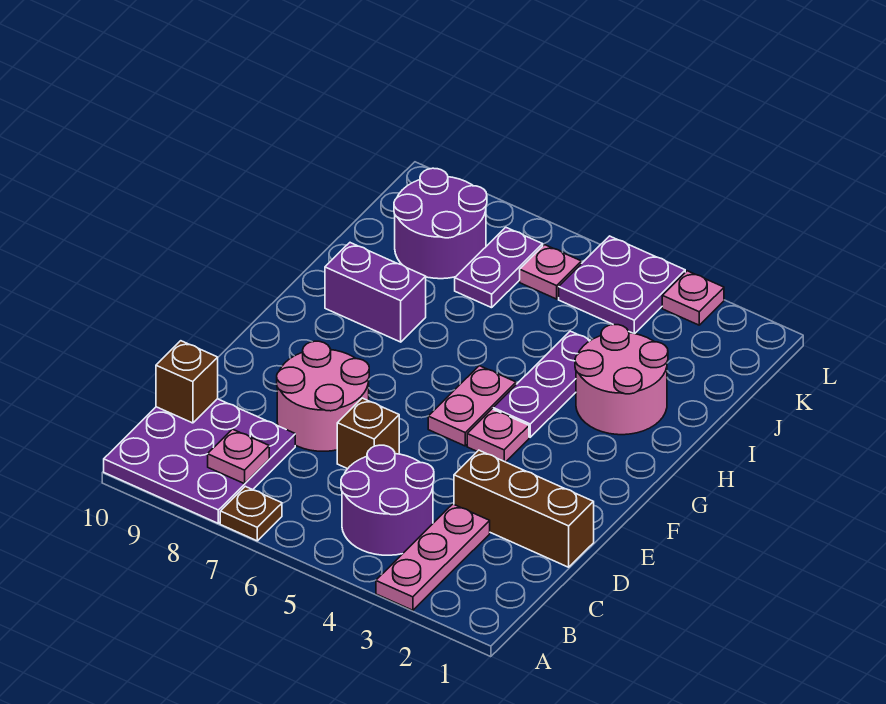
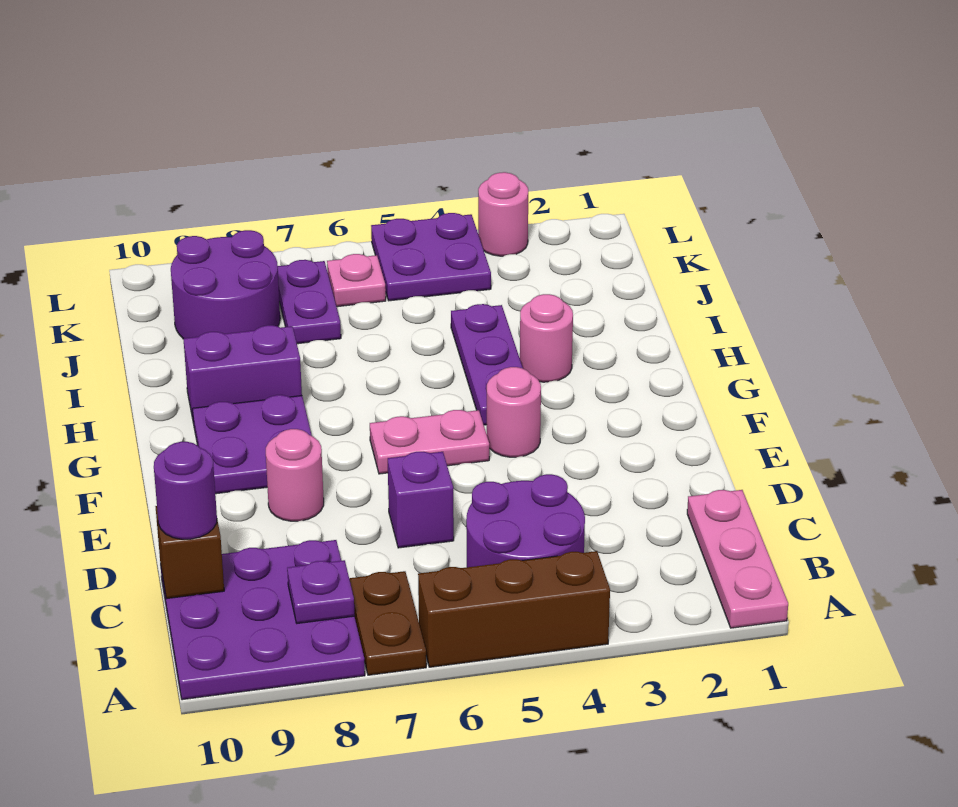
pink plate A3:C3 level 1 -> pink plate A1:C1 level 1
brown plate A7 level 1 -> brown plate A7:B7 level 1
pink plate B8 level 2 -> purple plate B8 level 2
none -> purple round brick C10 level 3
brown brick D1:D3 level 1 -> brown brick A4:A6 level 1
brown brick D6 level 1 -> purple brick D6 level 1
pink round brick D7:E8 level 1 -> pink round brick E8 level 1
pink plate F4 level 1 -> pink round brick F4 level 1
pink plate F5:G5 level 1 -> pink plate F5:F6 level 1
none -> purple plate F8:G9 level 1
pink round brick H2:I3 level 1 -> pink round brick H3 level 1
pink plate L3 level 1 -> pink round brick L3 level 1

